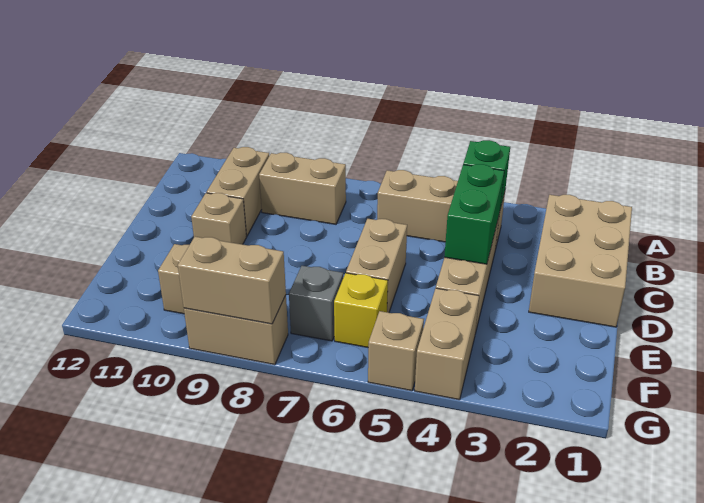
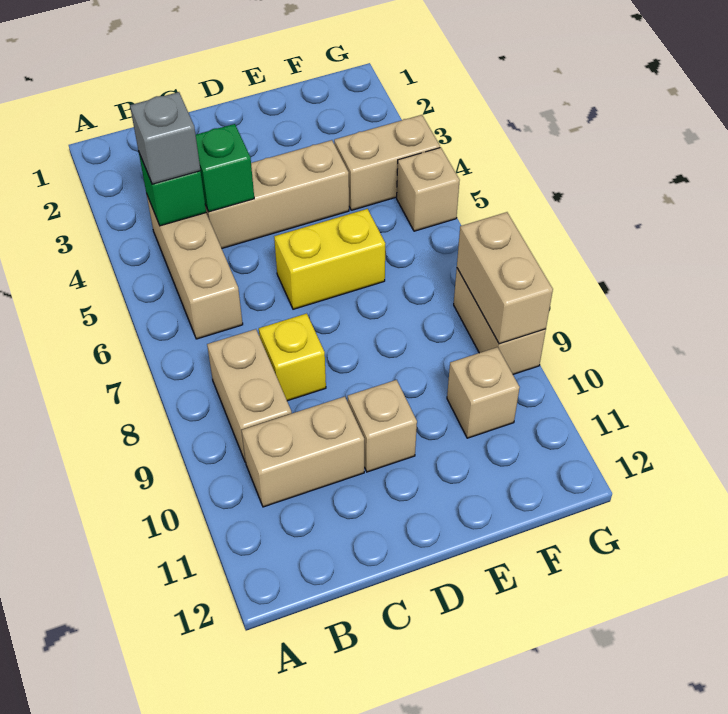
tan brick B1:D2 level 1 -> none
green brick C4:D4 level 2 -> green brick C4 level 2
tan brick D6:E6 level 1 -> yellow brick D6:E6 level 1
yellow brick F6 level 1 -> yellow brick C8 level 1
grey brick F7 level 1 -> grey brick B4 level 3

